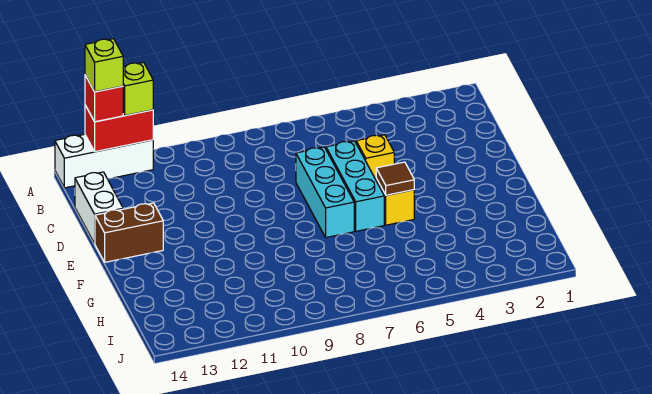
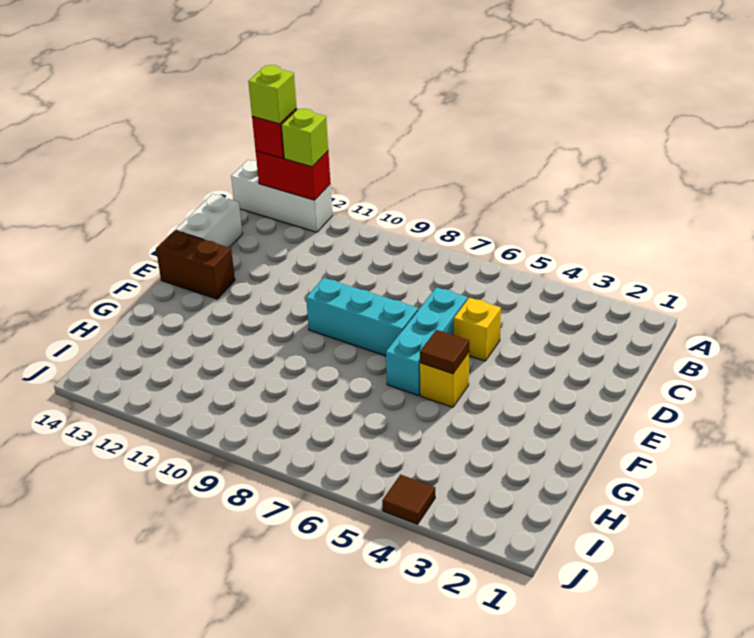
cyan brick D7:F7 level 1 -> cyan brick E7:E9 level 1
none -> brown tile J4 level 1

